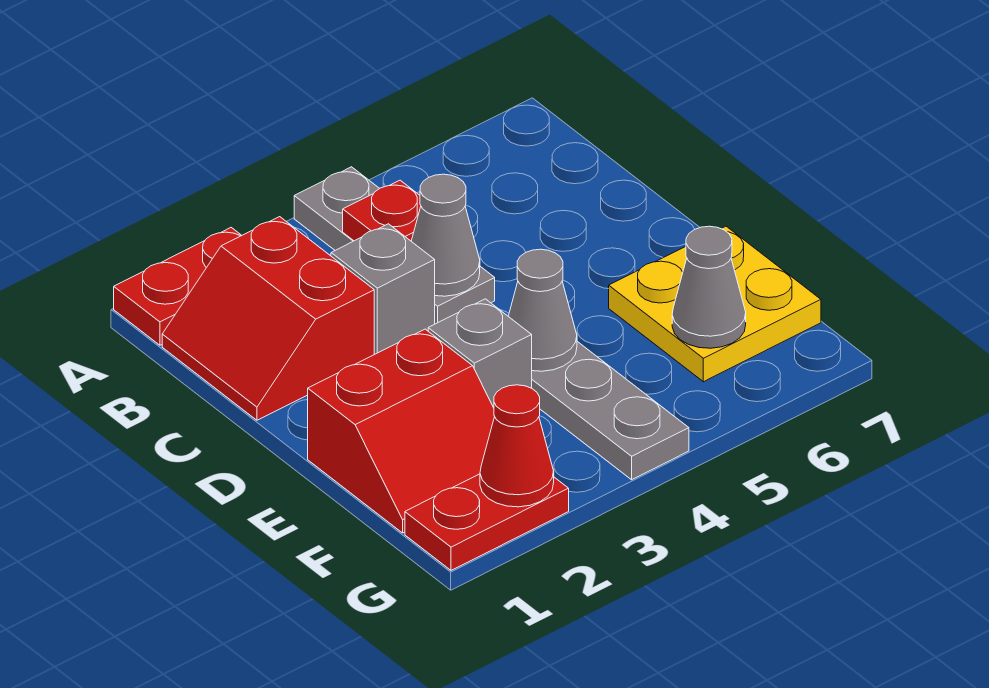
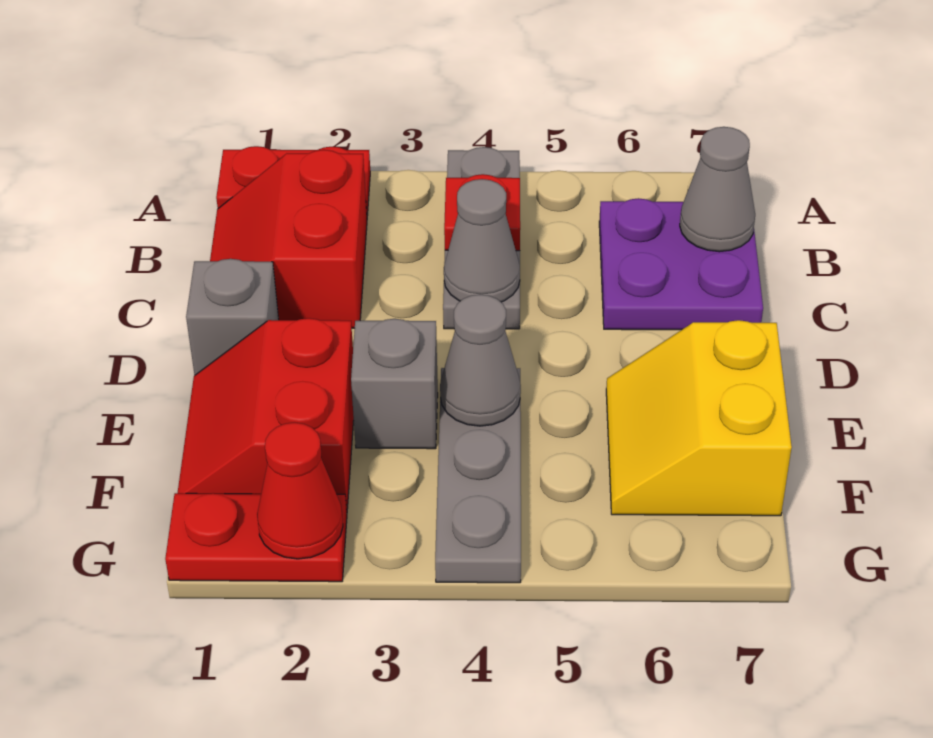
none -> purple plate B6:C7 level 1
grey brick C3 level 1 -> grey brick D1 level 1
red slope E1:F2 level 1 top E -> red slope E1:F2 level 1 top 2
yellow plate E6:F7 level 1 -> yellow slope E6:F7 level 1 top 7
grey cone F6 level 2 -> grey cone B7 level 2

